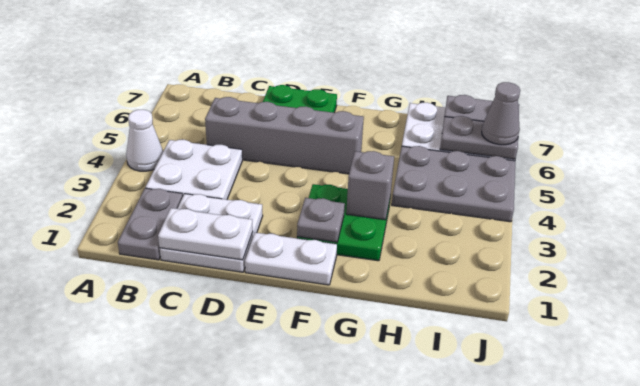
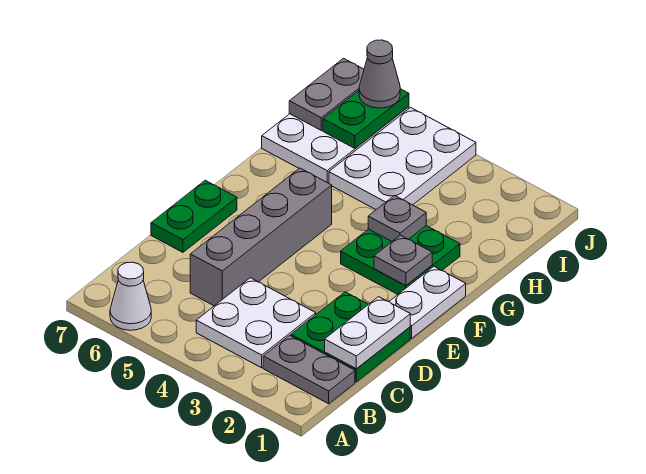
white cone A4 level 1 -> white cone A6 level 1
white plate C1:D2 level 1 -> green plate C1:D2 level 1
grey brick G3 level 2 -> grey plate G3 level 2
grey plate H4:J5 level 1 -> white plate H4:J5 level 1
grey plate I6:J6 level 2 -> green plate I6:J6 level 2

